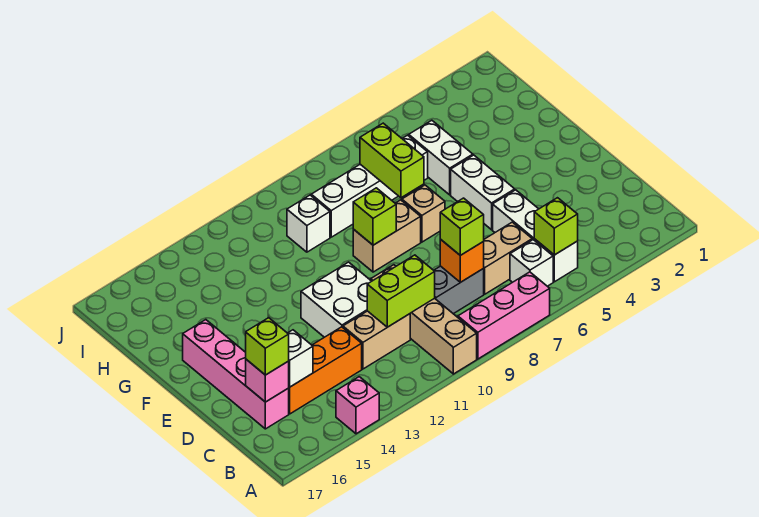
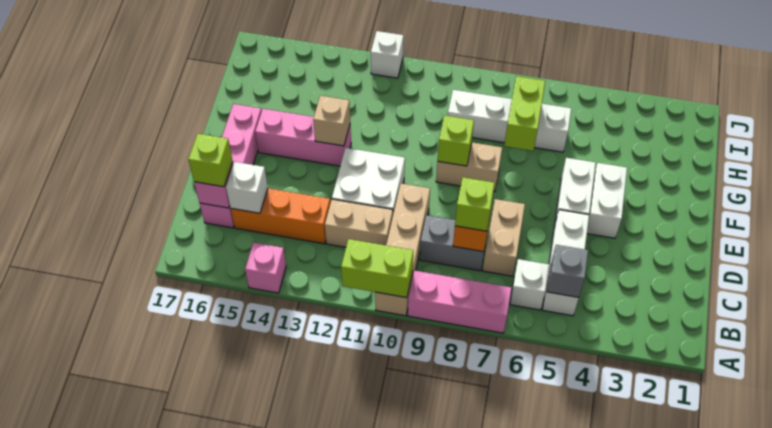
lime brick B5 level 2 -> grey brick B5 level 2
tan brick C6:C7 level 1 -> tan brick C7:D7 level 1
lime brick C10:C11 level 2 -> lime brick A10:A11 level 2
tan brick F7 level 1 -> tan brick F13 level 2
none -> pink brick F13:F15 level 1
white brick G5:H5 level 1 -> white brick E4:F4 level 1
white brick H10 level 1 -> white brick J12 level 1

